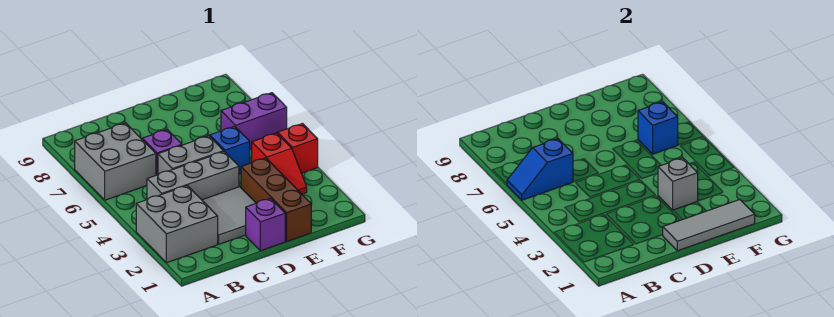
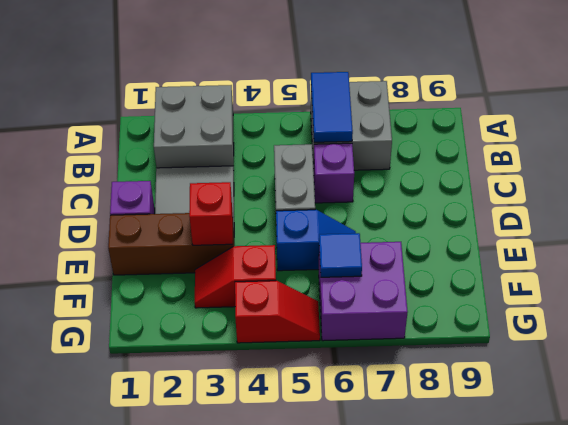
blue slope A6:B6 level 2 top B -> blue tile A6:B6 level 2
grey brick B4:D4 level 1 -> none
grey tile D1:F1 level 2 -> none
grey brick E3 level 2 -> red brick E3 level 2
purple brick F6:G6 level 1 -> purple brick F6:G7 level 1
blue brick F6 level 2 -> blue tile F6 level 2

